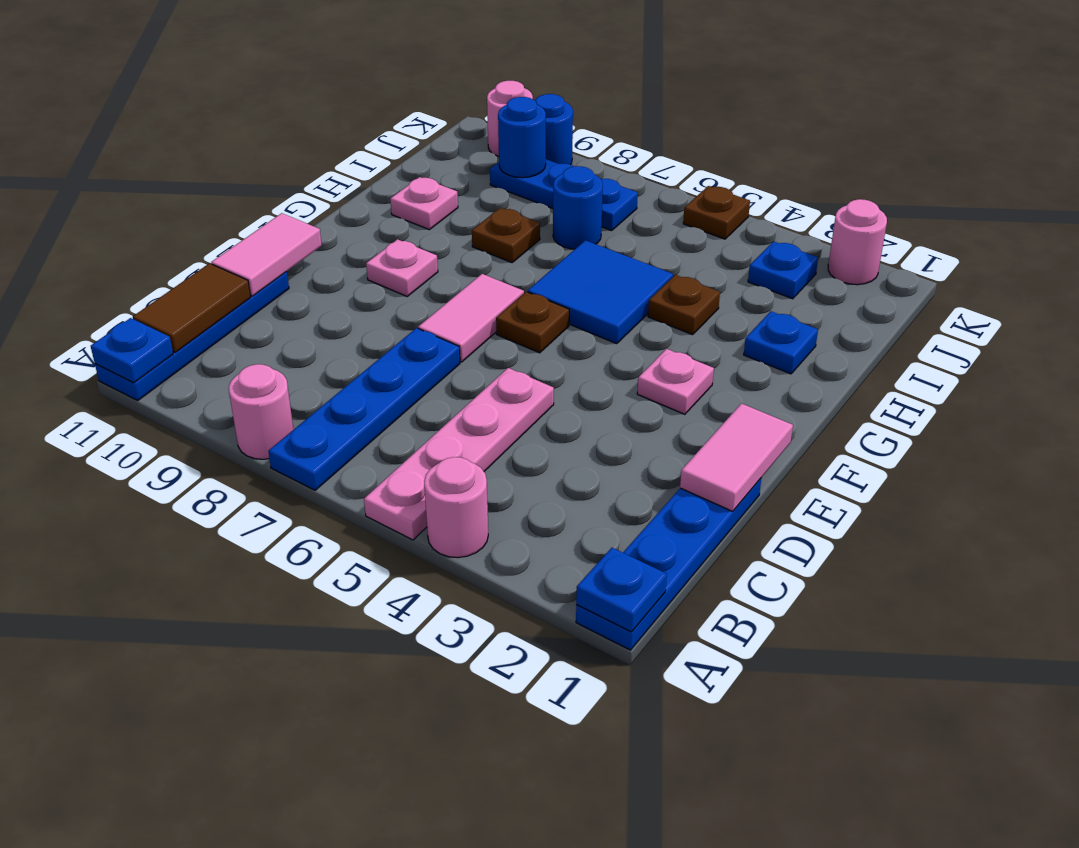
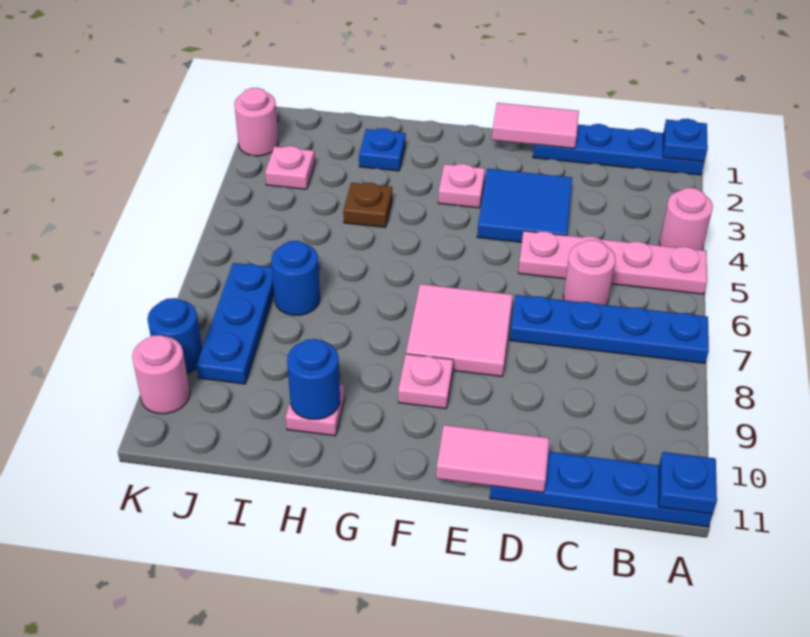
pink round brick A8 level 1 -> pink round brick C6 level 1
brown tile B11:C11 level 2 -> none
pink tile E7:F7 level 1 -> pink tile E7:F8 level 1
brown plate F6 level 1 -> none
blue tile G5:H6 level 1 -> blue tile D3:E4 level 1
brown plate H8 level 1 -> none
blue plate J3 level 1 -> pink plate J3 level 1
blue round brick J9 level 2 -> blue round brick H10 level 2
brown plate K5 level 1 -> none

